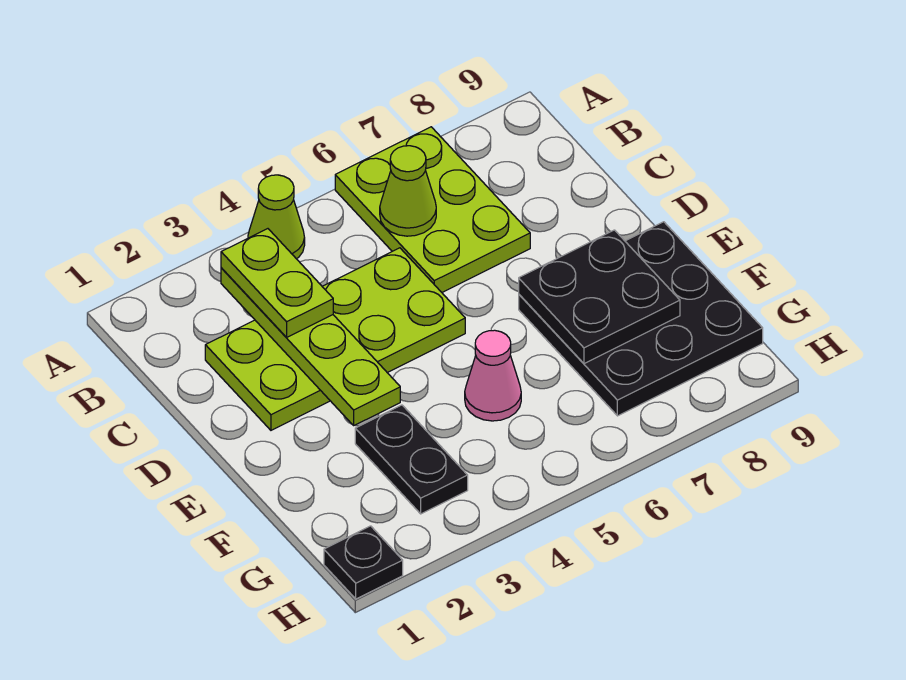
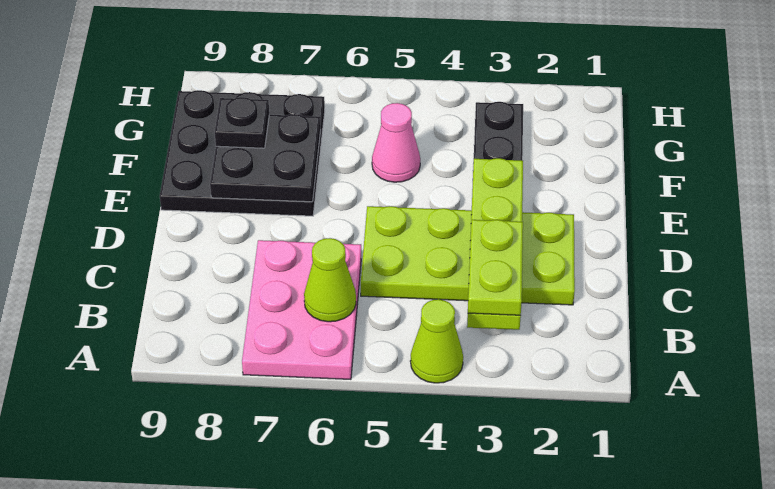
lime plate A6:C7 level 1 -> pink plate A6:C7 level 1
black plate H1 level 1 -> black plate F8 level 3

